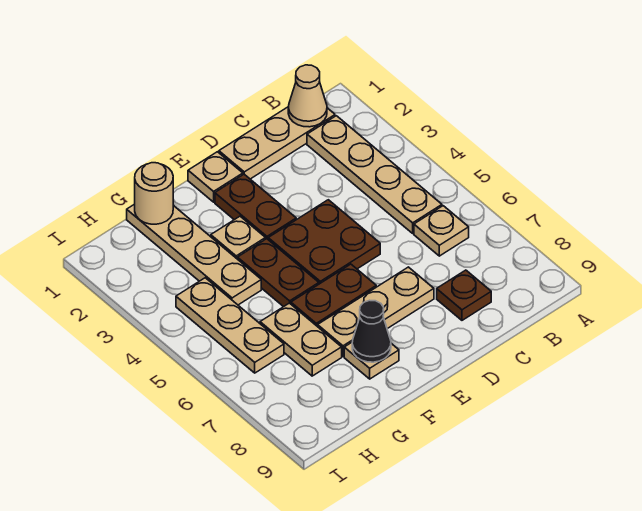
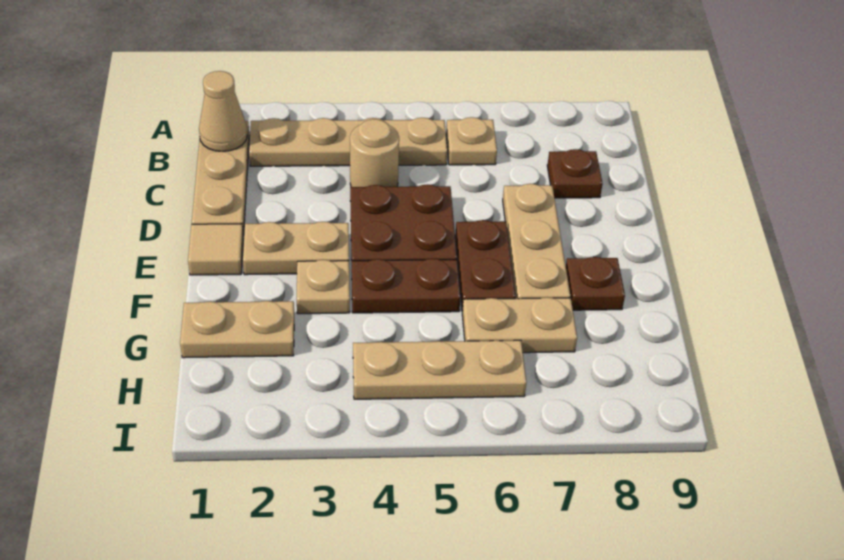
tan plate E1 level 1 -> tan tile E1 level 1
brown plate E2:E3 level 1 -> tan plate E2:E3 level 1
tan plate F8 level 1 -> brown plate F8 level 1
black cone F8 level 2 -> none
tan plate G1:G4 level 1 -> tan plate G1:G2 level 1
tan round brick G1 level 2 -> tan round brick C4 level 1

